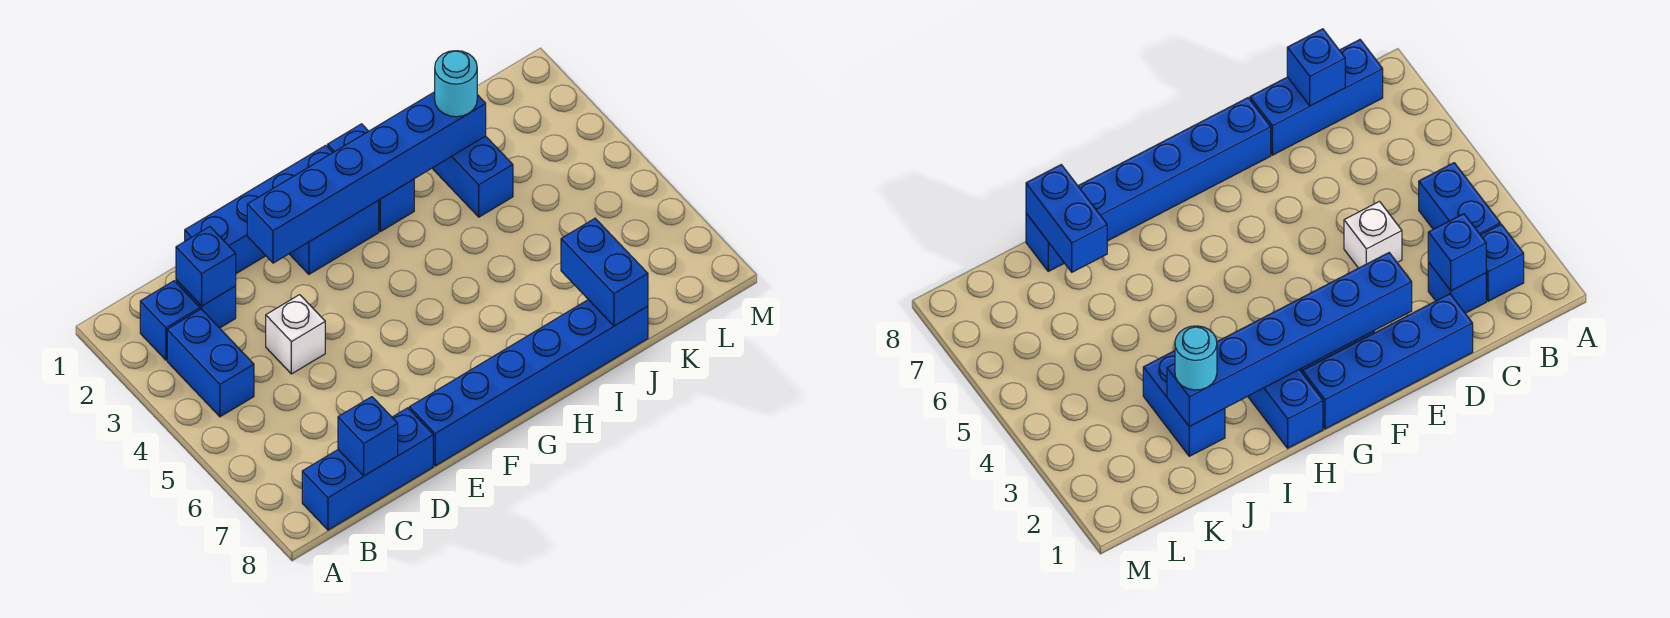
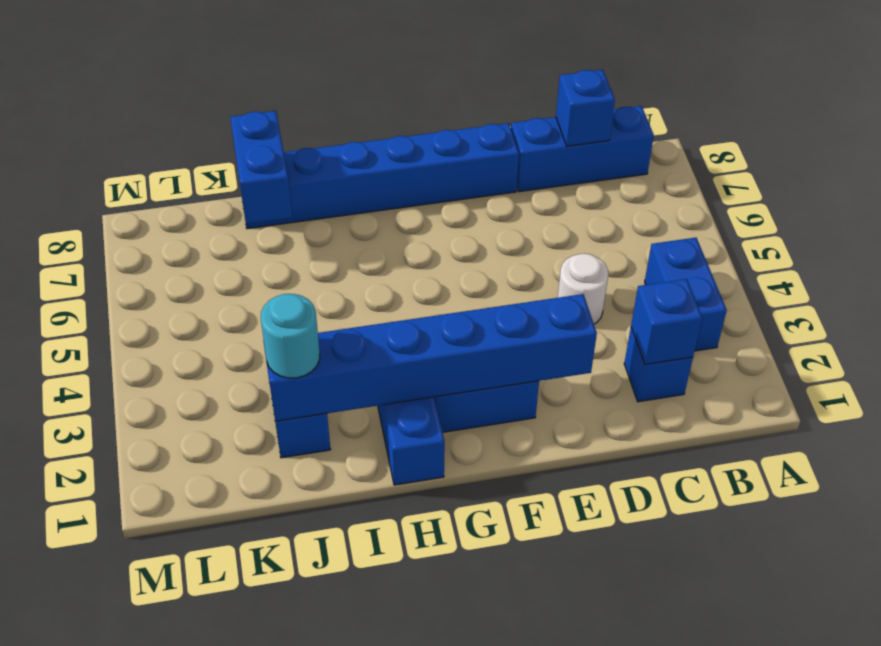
blue brick B2 level 1 -> none
blue brick D1:G1 level 1 -> none
white brick D4 level 1 -> white round brick D4 level 1

